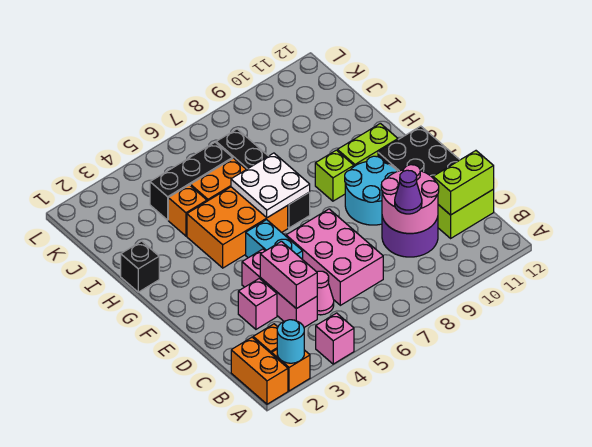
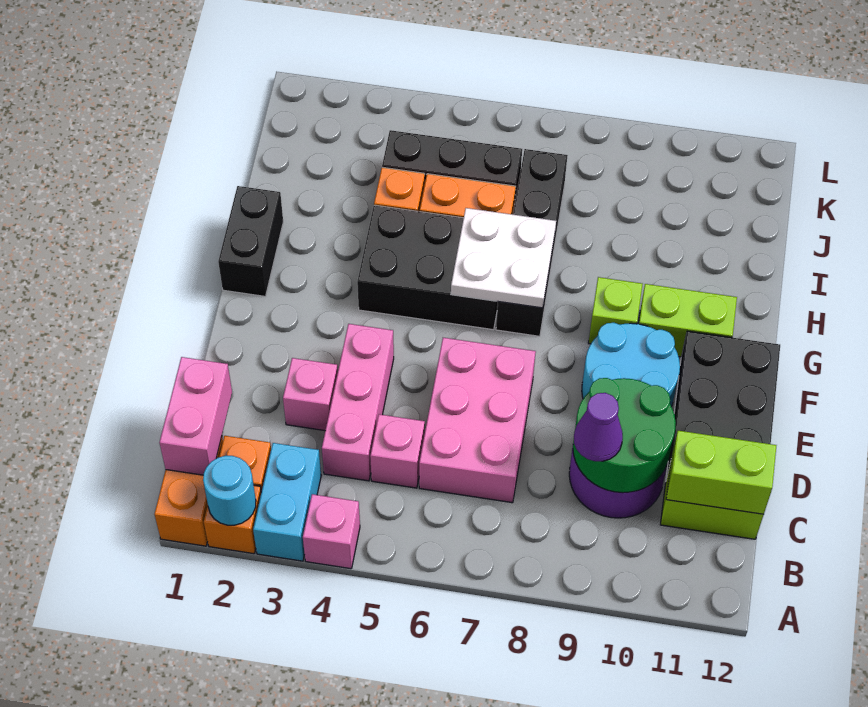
pink brick C4:D4 level 2 -> pink brick B1:C1 level 2
pink cone C5 level 1 -> pink brick C5 level 1
pink round brick C9:D10 level 2 -> green round brick C9:D10 level 2
cyan brick E5:F5 level 1 -> cyan brick A3:B3 level 1
orange brick G4:H6 level 1 -> black brick G4:H6 level 1
black brick H1 level 1 -> black brick G1:H1 level 1

